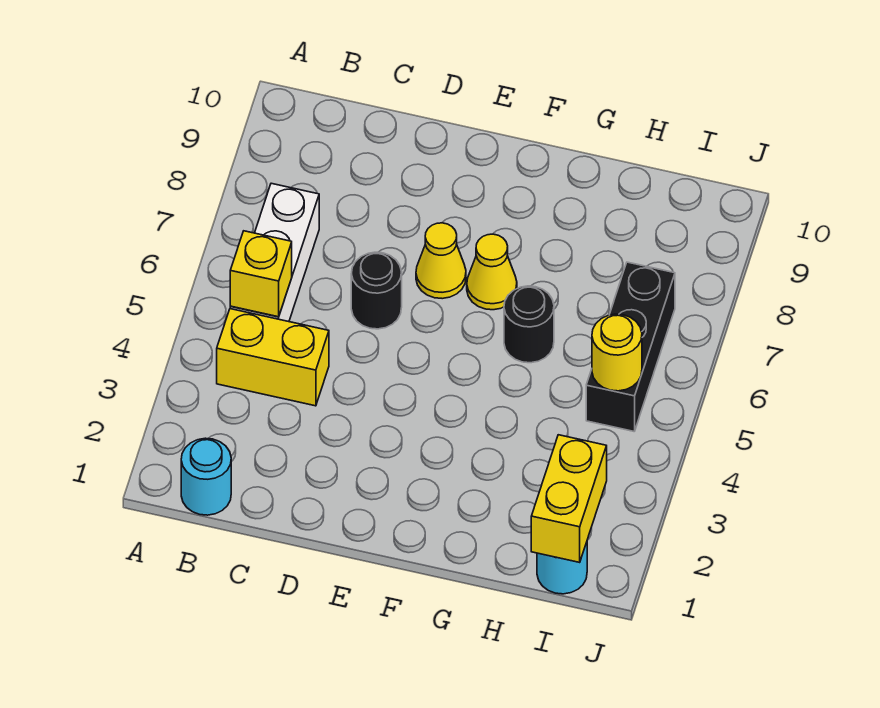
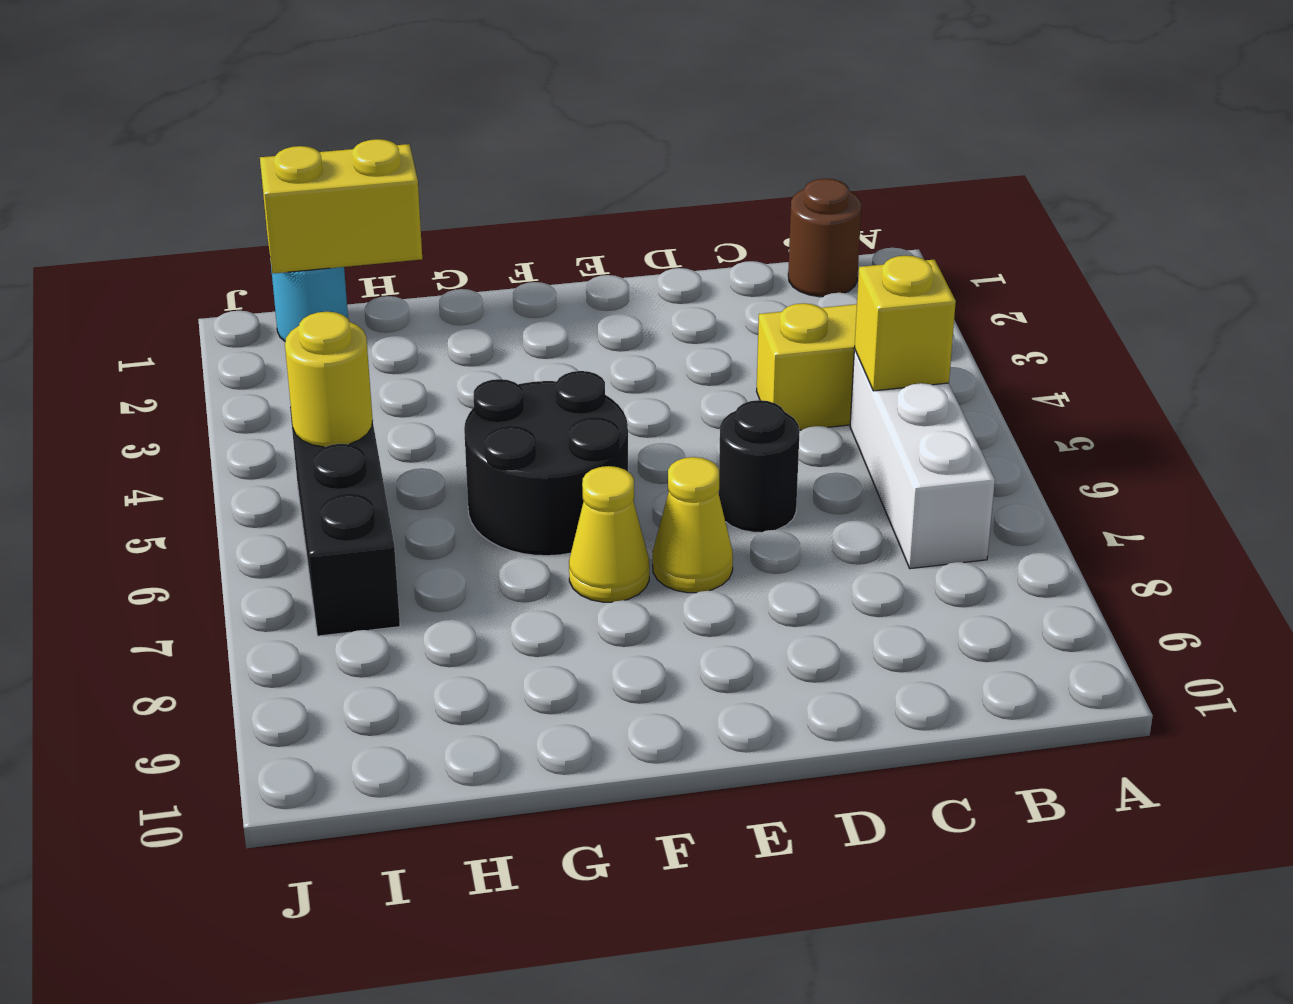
cyan round brick B1 level 1 -> brown round brick B1 level 1
black round brick G6 level 1 -> black round brick F5:G6 level 1
yellow brick I1:I2 level 2 -> yellow brick H1:I1 level 2

